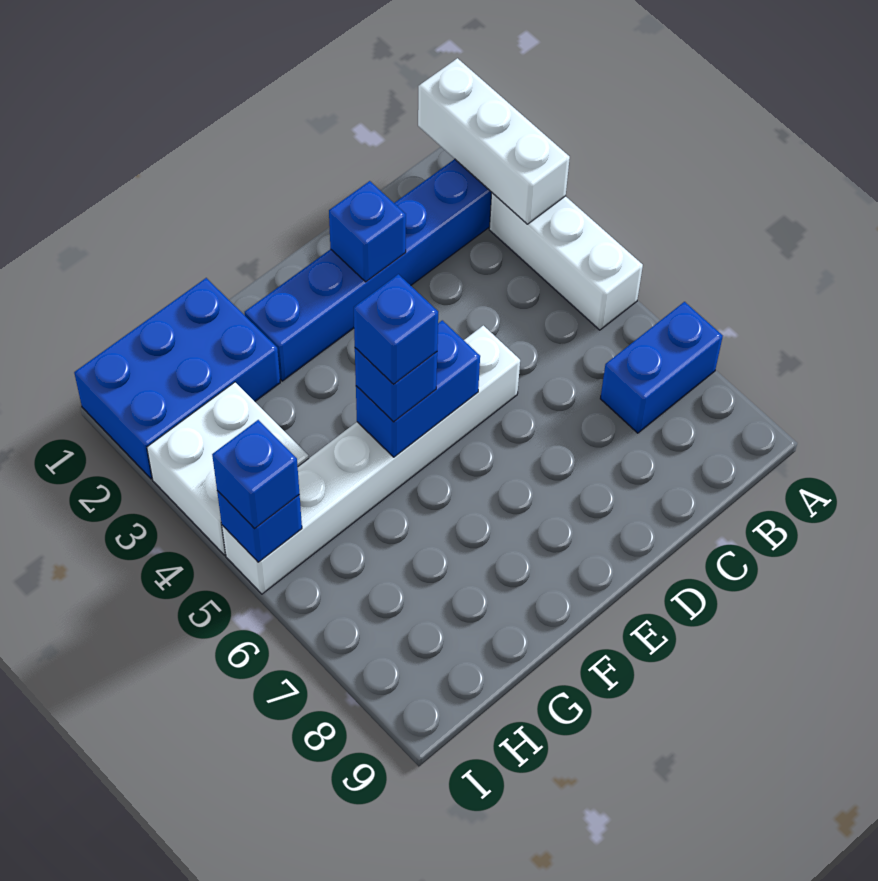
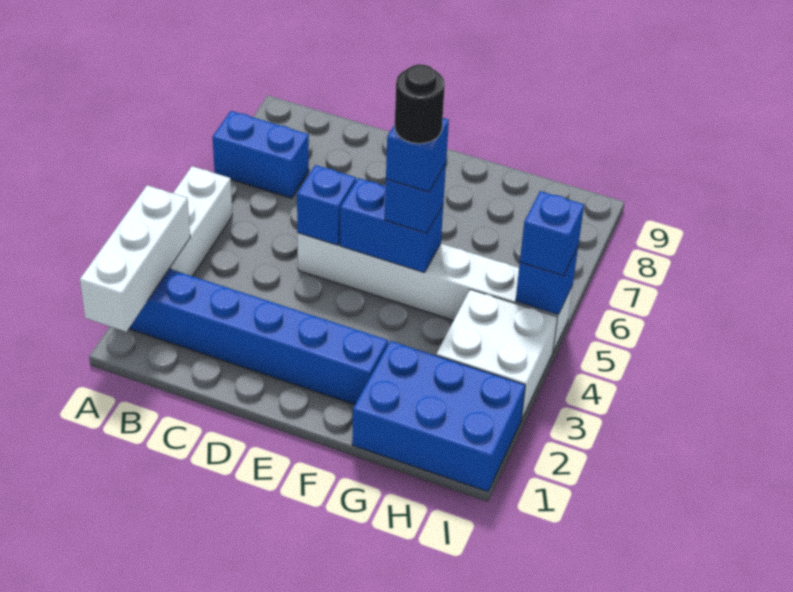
blue brick D2 level 2 -> blue brick D5 level 2
none -> black round brick F5 level 5

